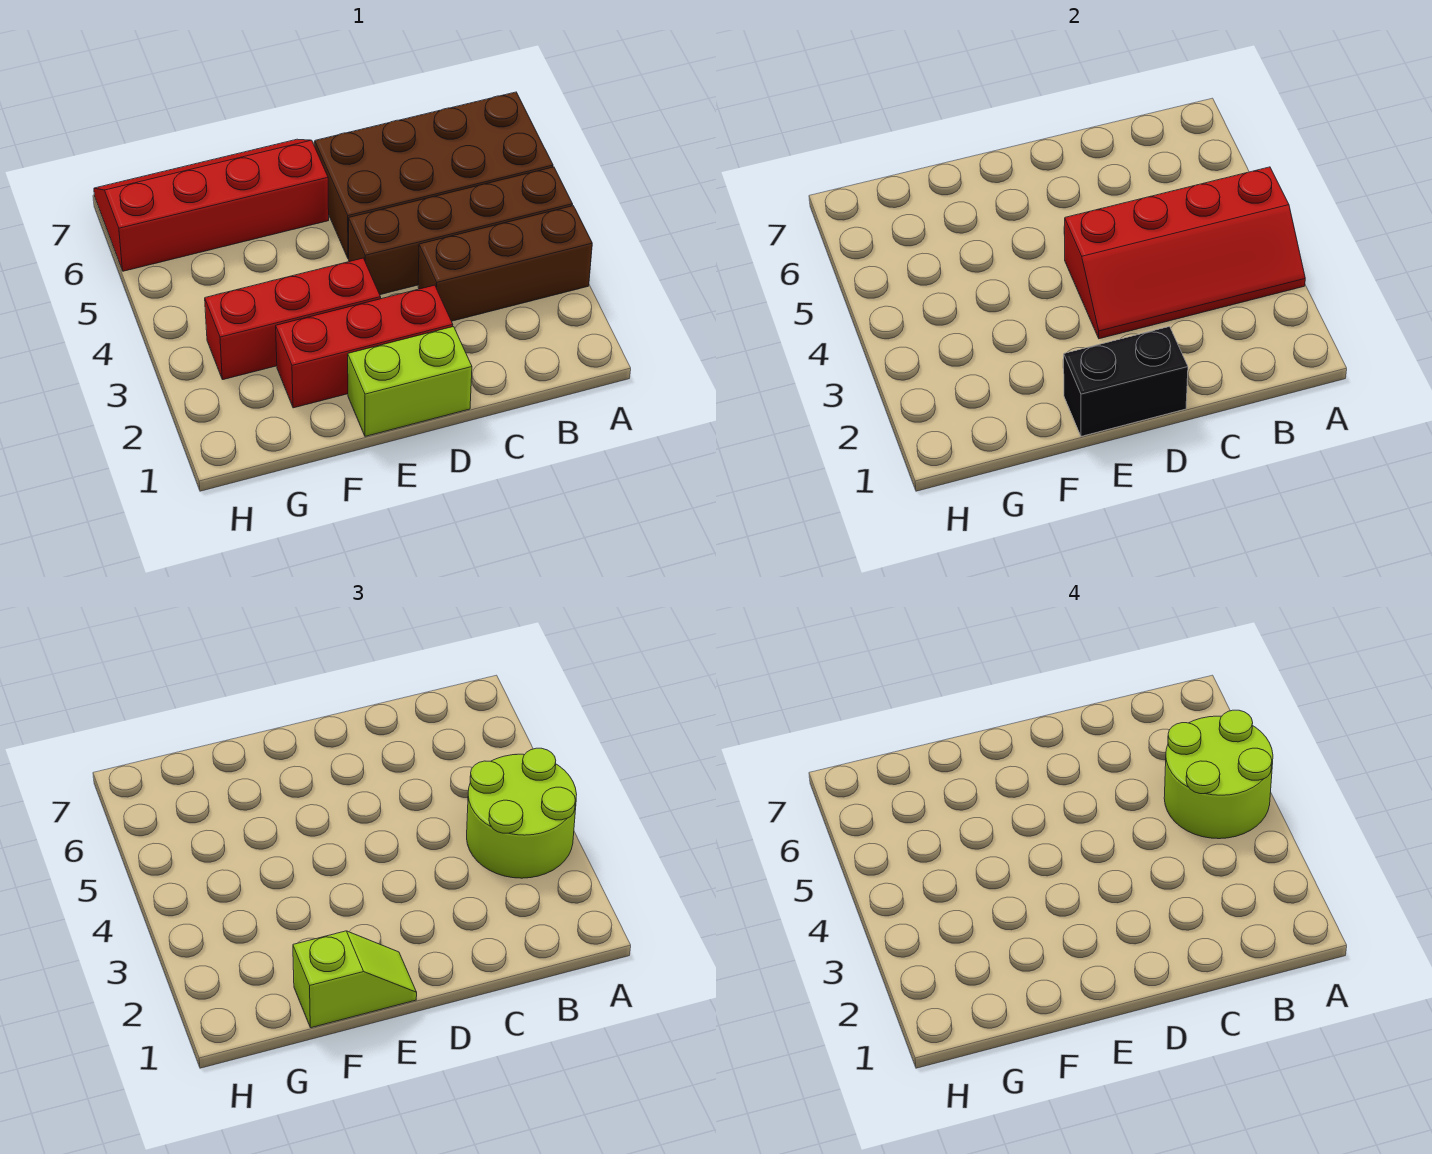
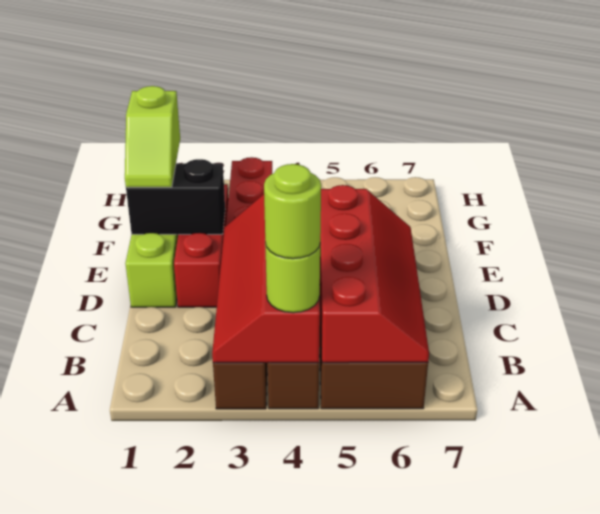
lime round brick A3:B4 level 3 -> lime round brick A4 level 3
lime round brick A4:B5 level 4 -> lime round brick A4 level 4
black brick D1:E1 level 2 -> black brick E1:E2 level 2
red slope E6:H7 level 1 top 6 -> red slope A5:D6 level 2 top 5

